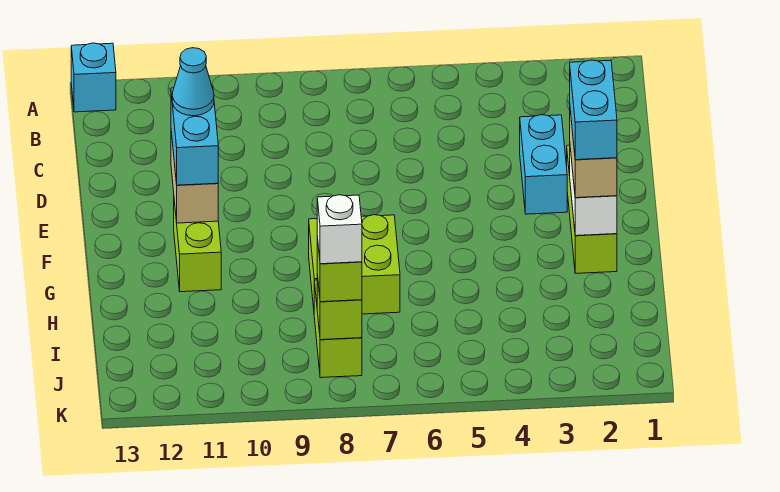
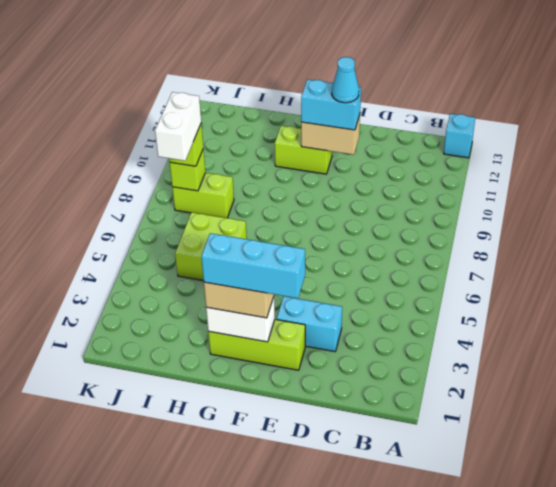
cyan brick F2:G2 level 4 -> cyan brick E2:G2 level 4
lime brick G7:H8 level 1 -> lime brick H5:I6 level 1
white brick J8 level 4 -> white brick J7:J8 level 4

